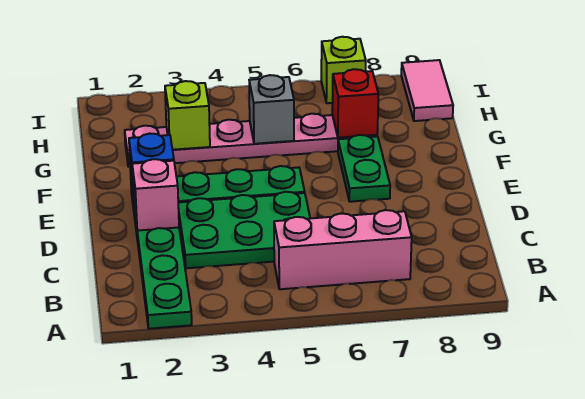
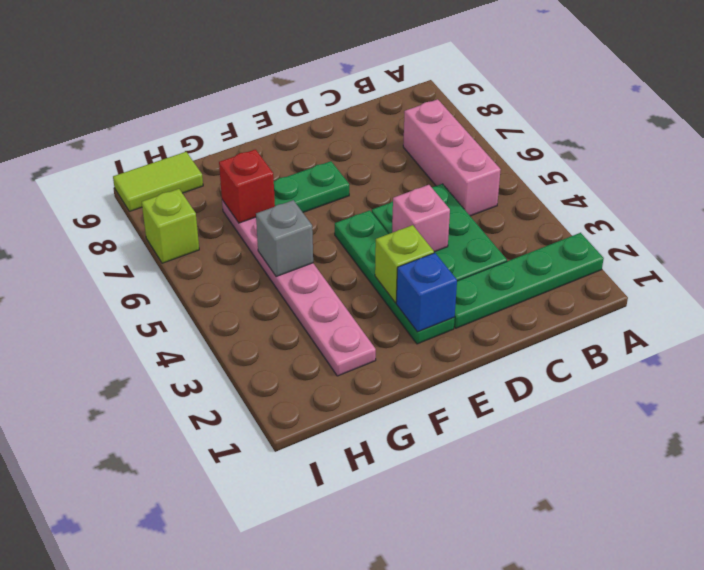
pink brick D2 level 2 -> pink brick D4 level 2
lime brick G3 level 2 -> lime brick E3 level 2
pink tile H9:I9 level 1 -> lime tile H9:I9 level 1

